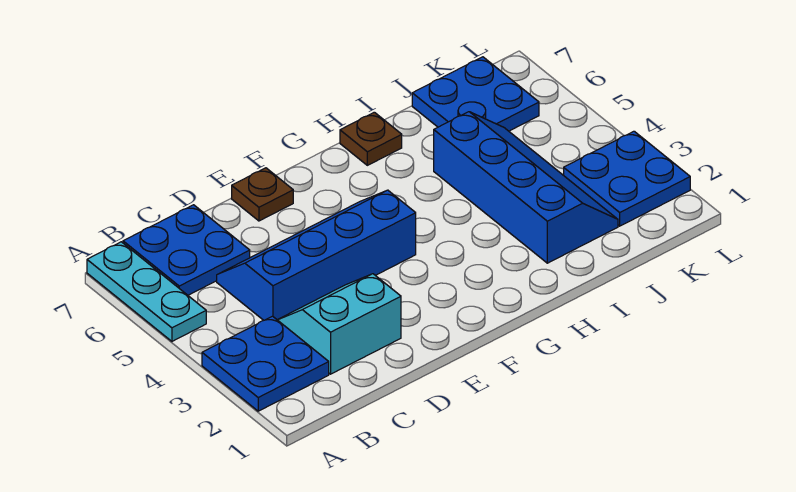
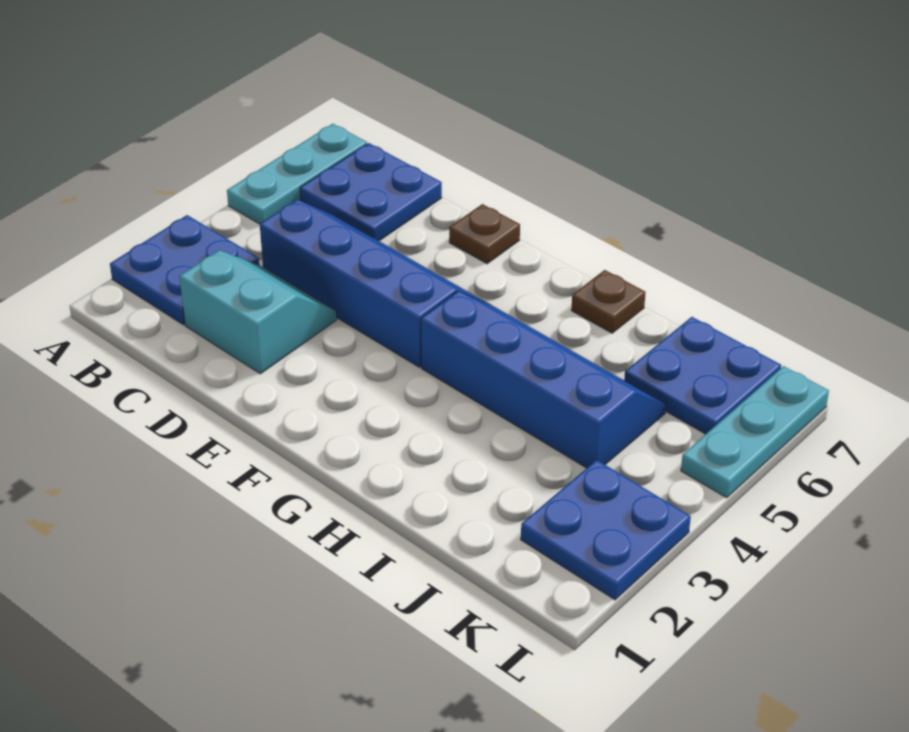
blue slope I2:J5 level 1 top I -> blue slope G4:J5 level 1 top 4
none -> cyan plate L5:L7 level 1

